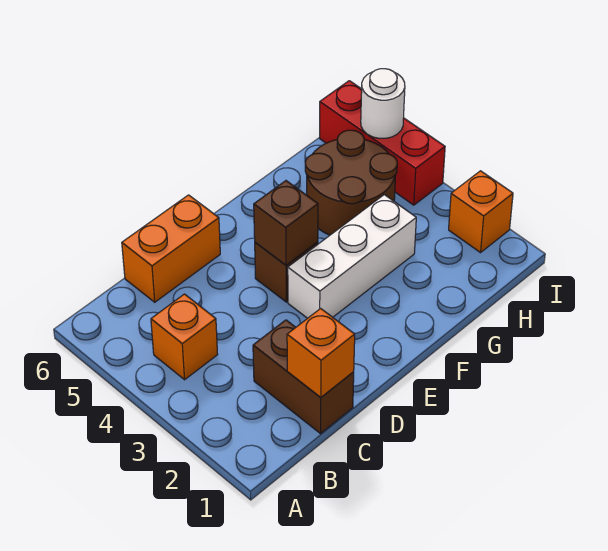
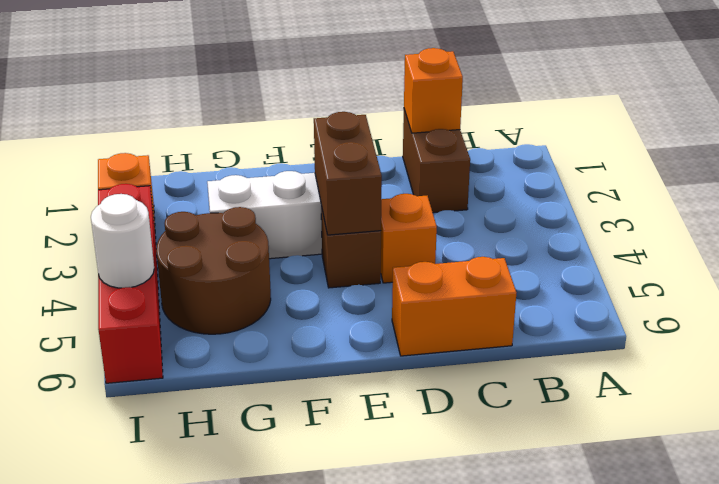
orange brick B4 level 1 -> orange brick D4 level 1
brown brick E4 level 2 -> brown brick E3:E4 level 2
red brick I4:I6 level 1 -> red brick I3:I6 level 1

